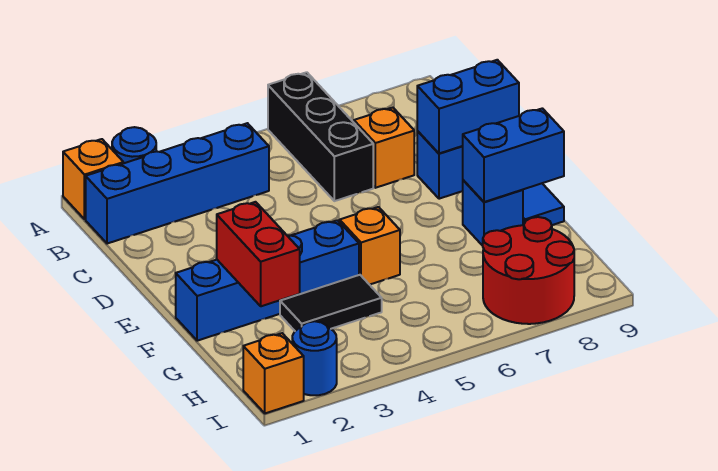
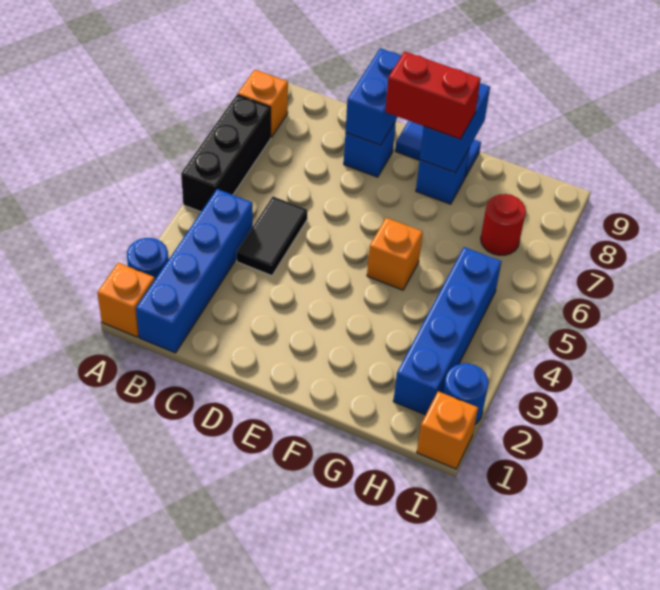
black brick A6:C6 level 1 -> black brick A5:A7 level 1
orange brick C7 level 1 -> orange brick A8 level 1
blue brick F1:F4 level 1 -> blue brick H2:H5 level 1
red brick F2:G2 level 2 -> red brick E8:F8 level 3
black tile G3:G4 level 1 -> black tile C4:C5 level 1
red round brick H7:I8 level 1 -> red round brick H7 level 1

